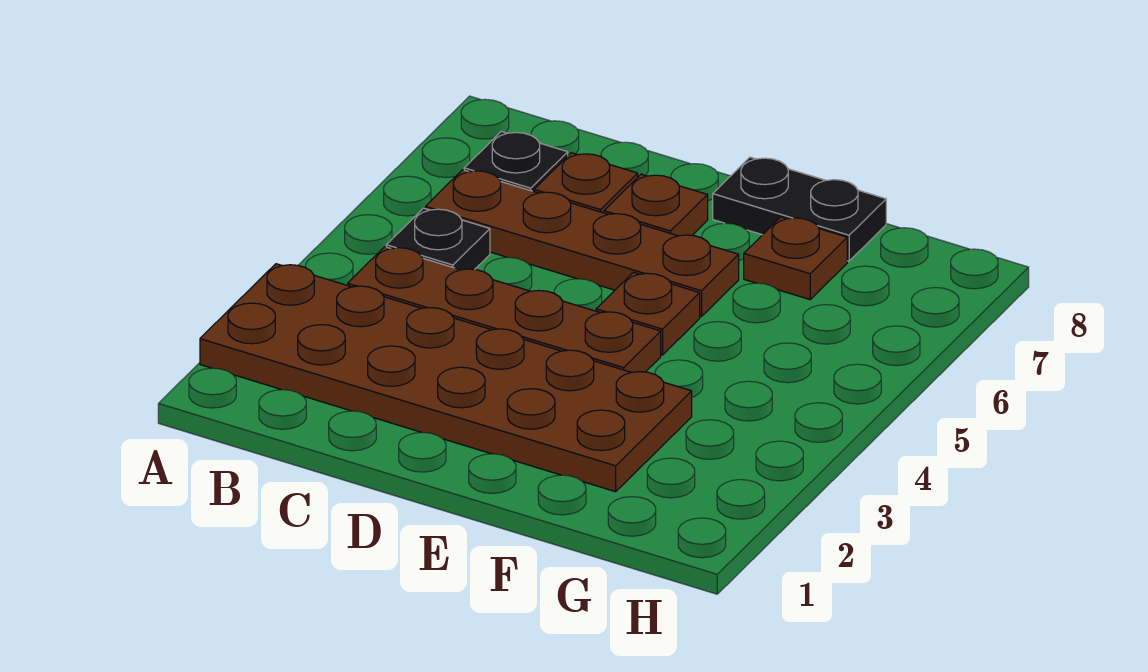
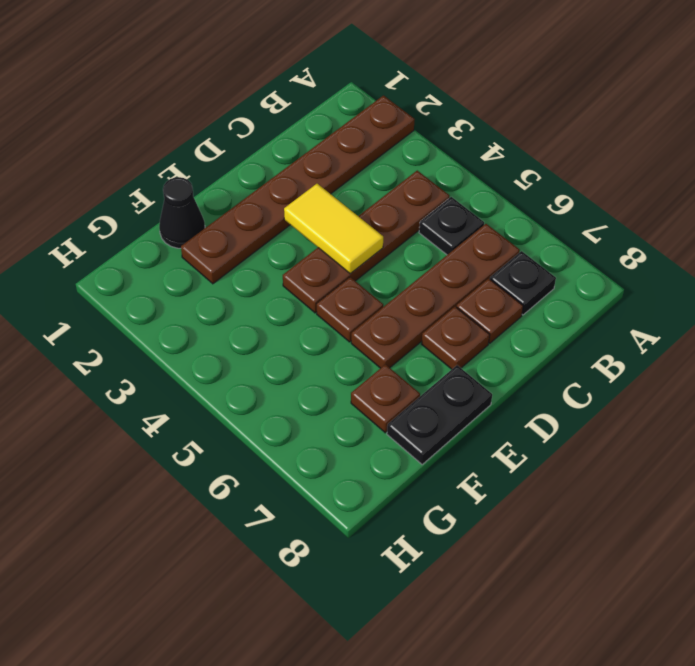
brown plate A2:F3 level 1 -> brown plate A2:F2 level 1
none -> yellow tile D3:D4 level 2
none -> black cone F1 level 1

